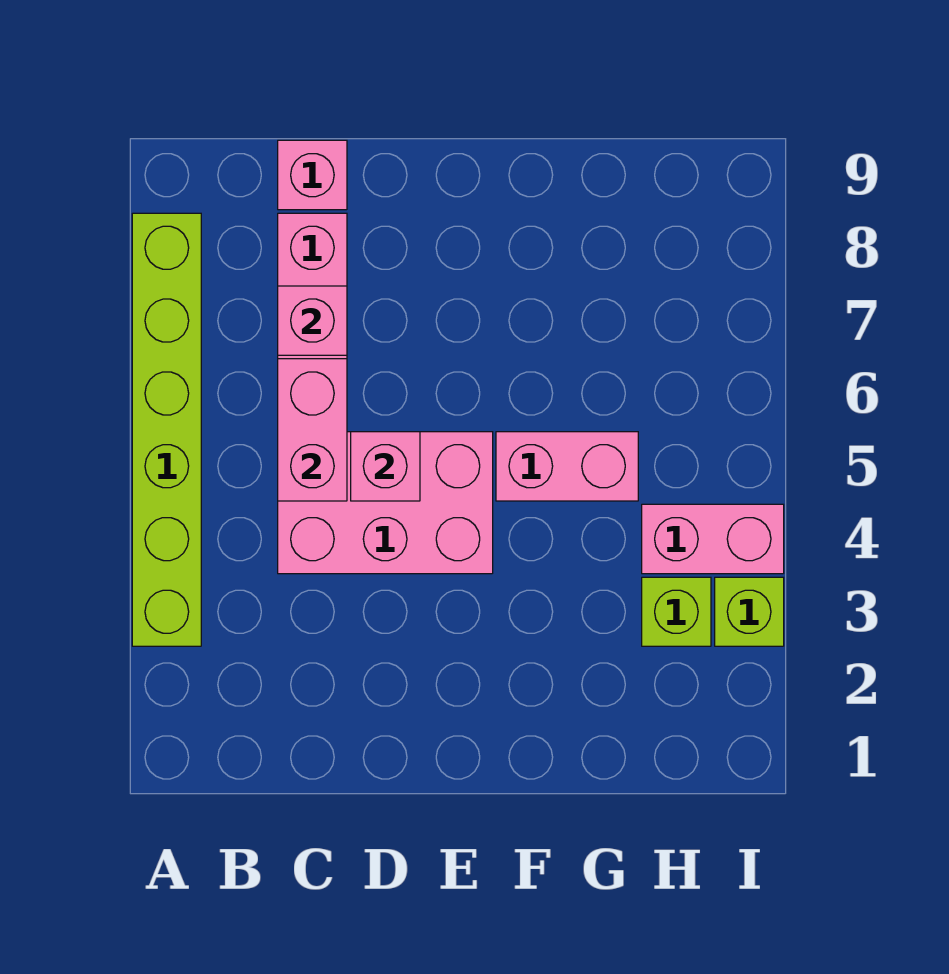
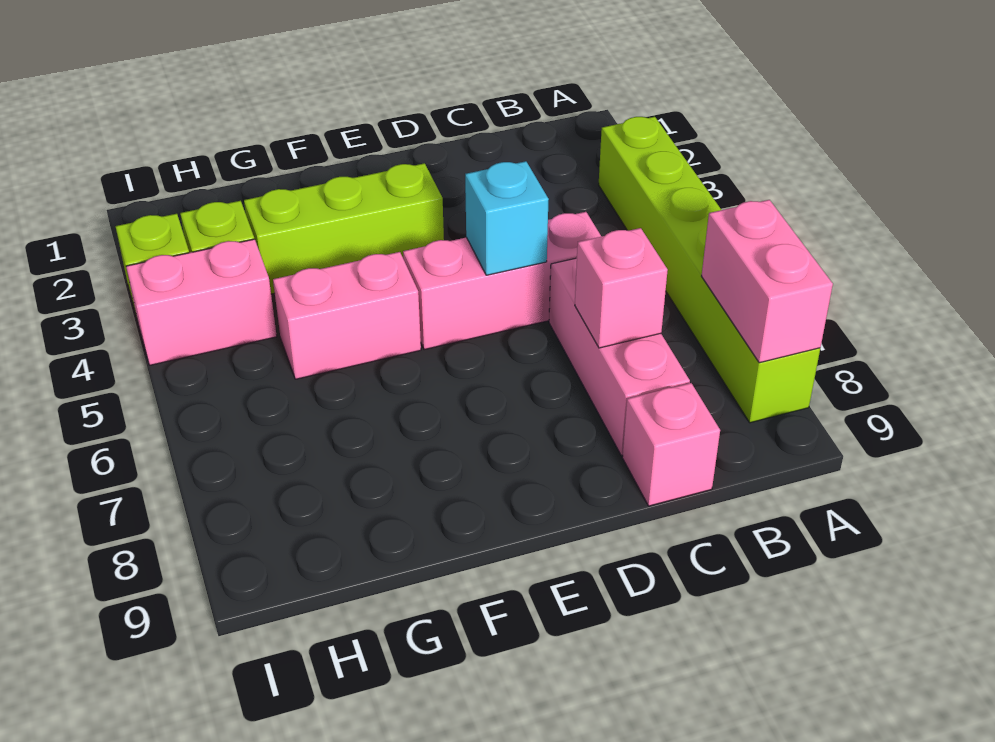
pink brick C4:E5 level 1 -> pink brick C5:E5 level 1
pink brick C5:C6 level 2 -> pink brick A7:A8 level 2
pink brick D5 level 2 -> cyan brick D5 level 2
none -> lime brick E3:G3 level 1

